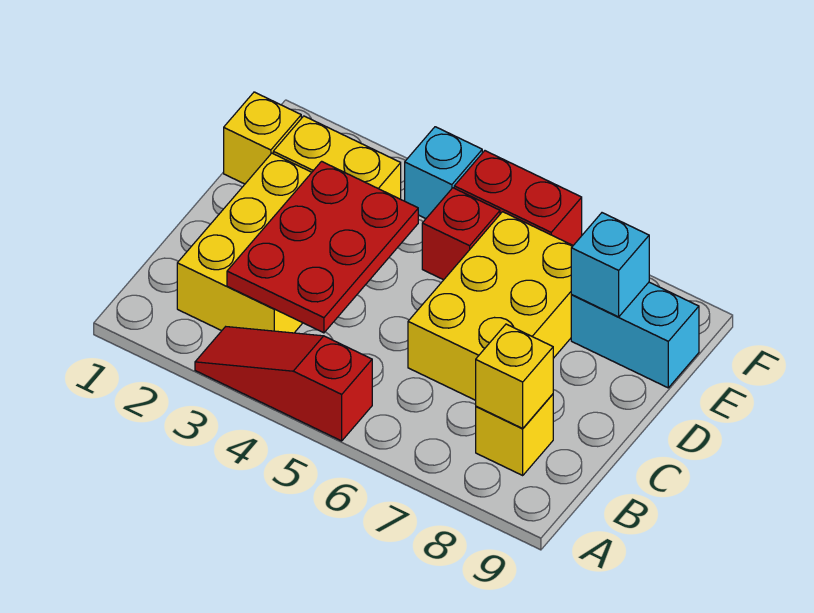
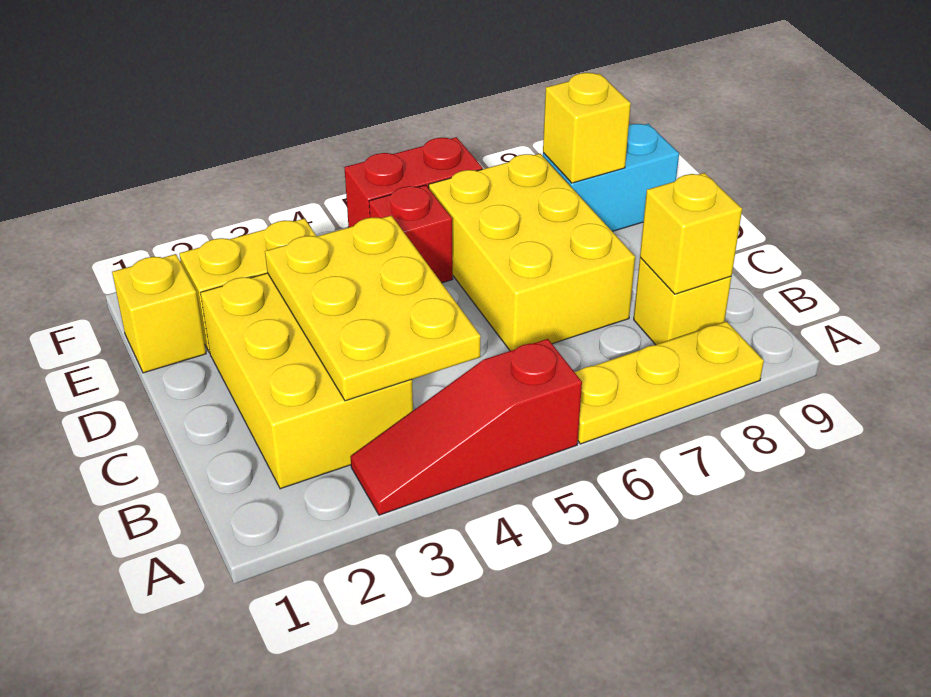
none -> yellow plate A6:A8 level 1
red plate B3:D4 level 2 -> yellow plate B3:D4 level 2
cyan brick E8 level 2 -> yellow brick E8 level 2
cyan brick F4 level 1 -> none

